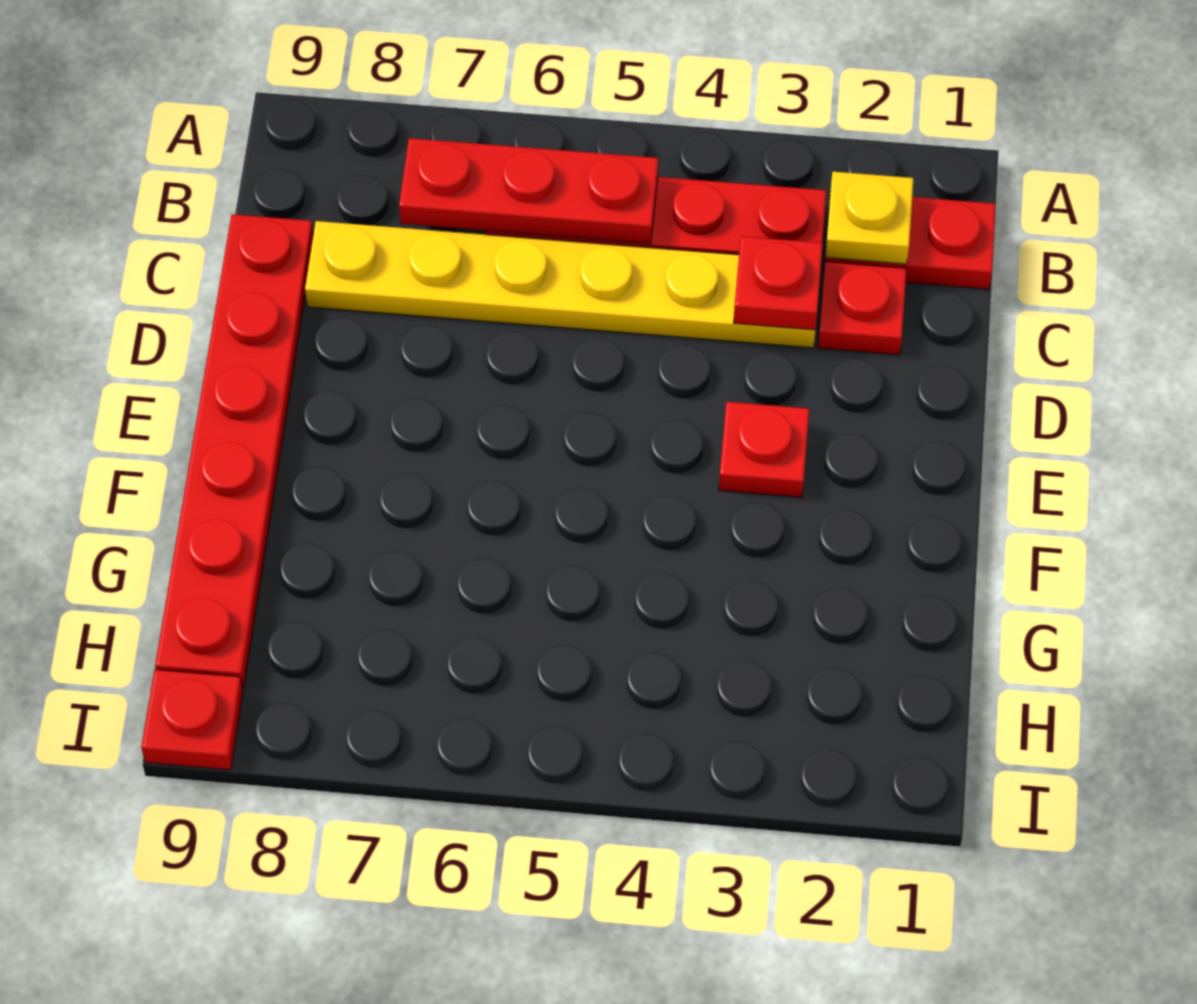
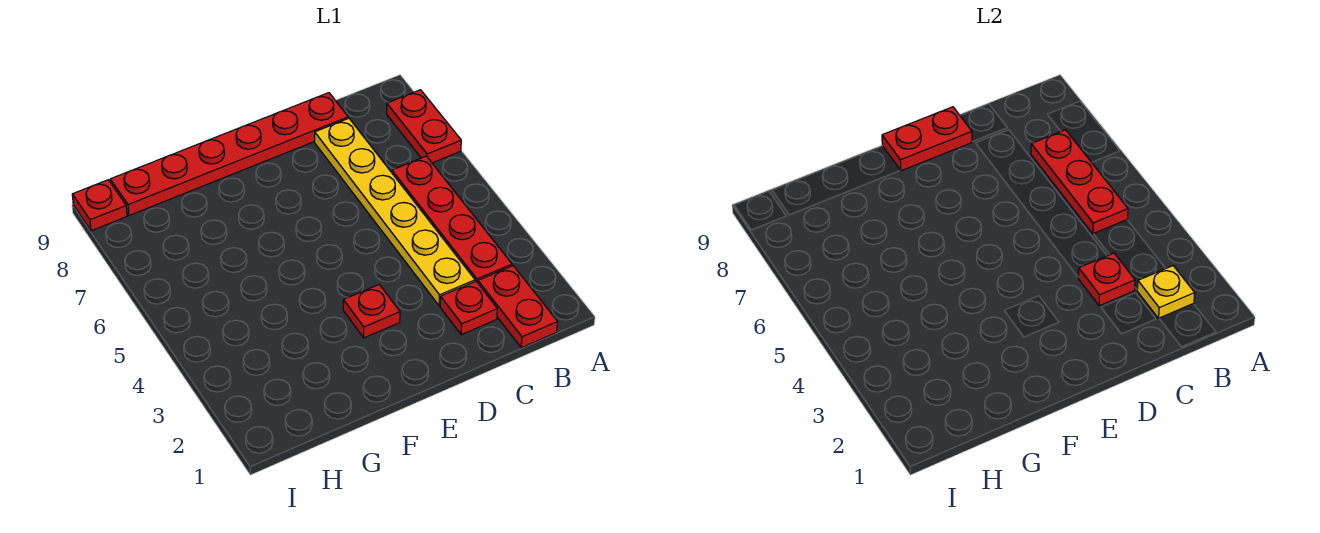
none -> red plate A7:A8 level 1
none -> red plate D9:E9 level 2

